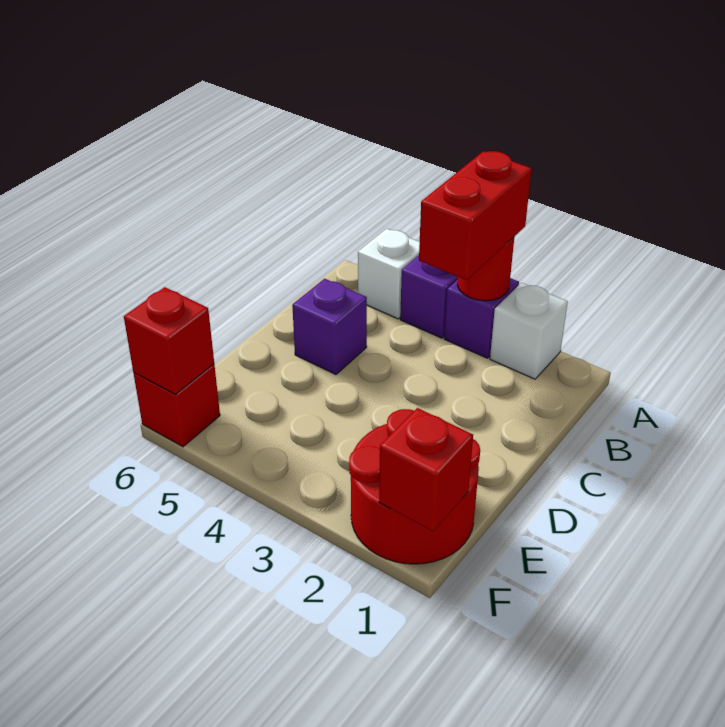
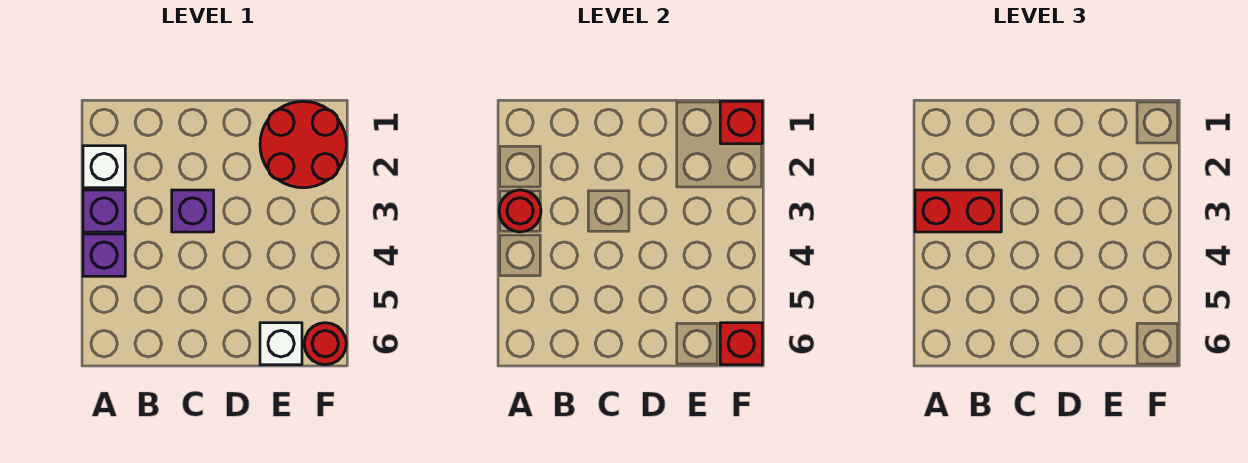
white brick A5 level 1 -> white brick E6 level 1
purple brick C5 level 1 -> purple brick C3 level 1
red brick F6 level 1 -> red round brick F6 level 1

